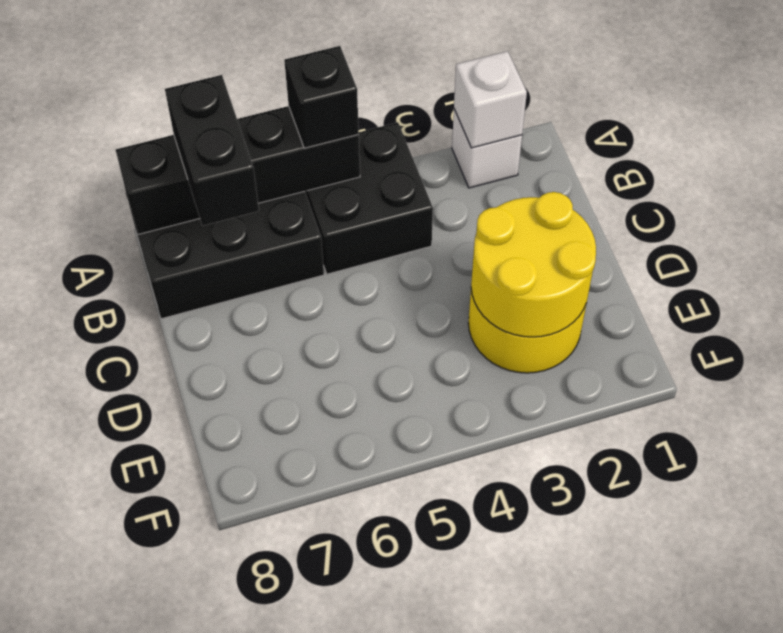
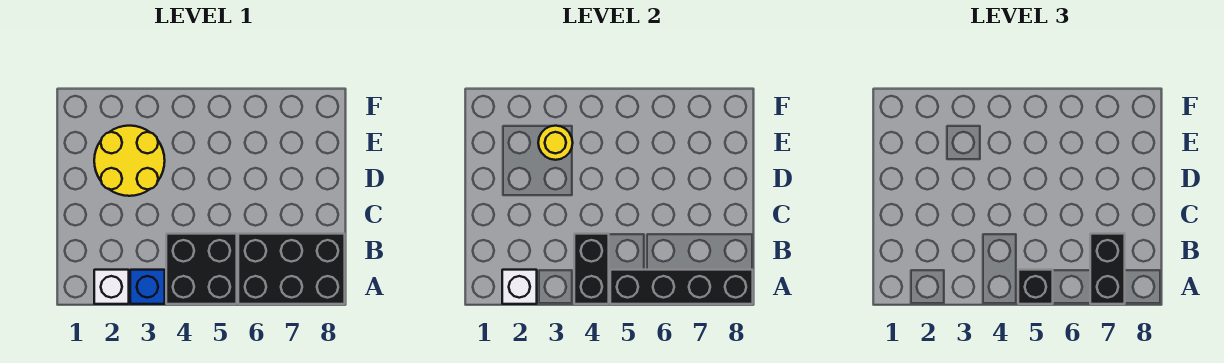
none -> blue brick A3 level 1
none -> black brick A4:B4 level 2
yellow round brick D2:E3 level 2 -> yellow round brick E3 level 2

